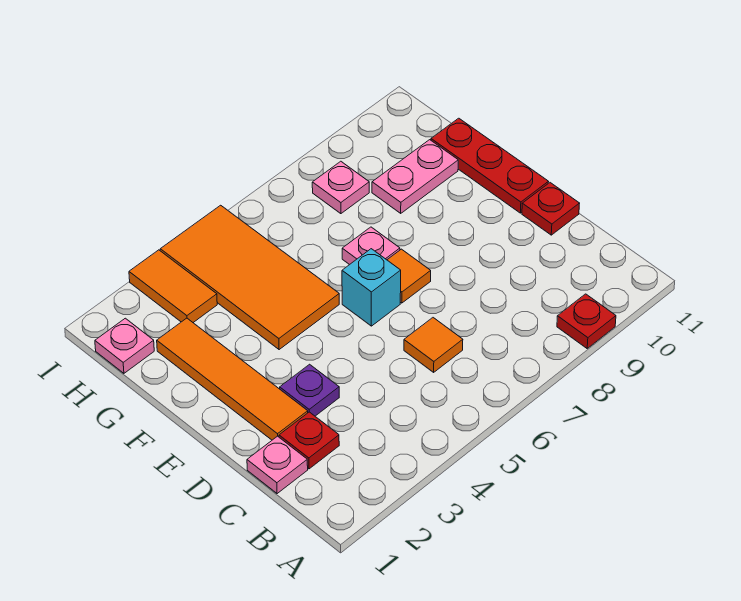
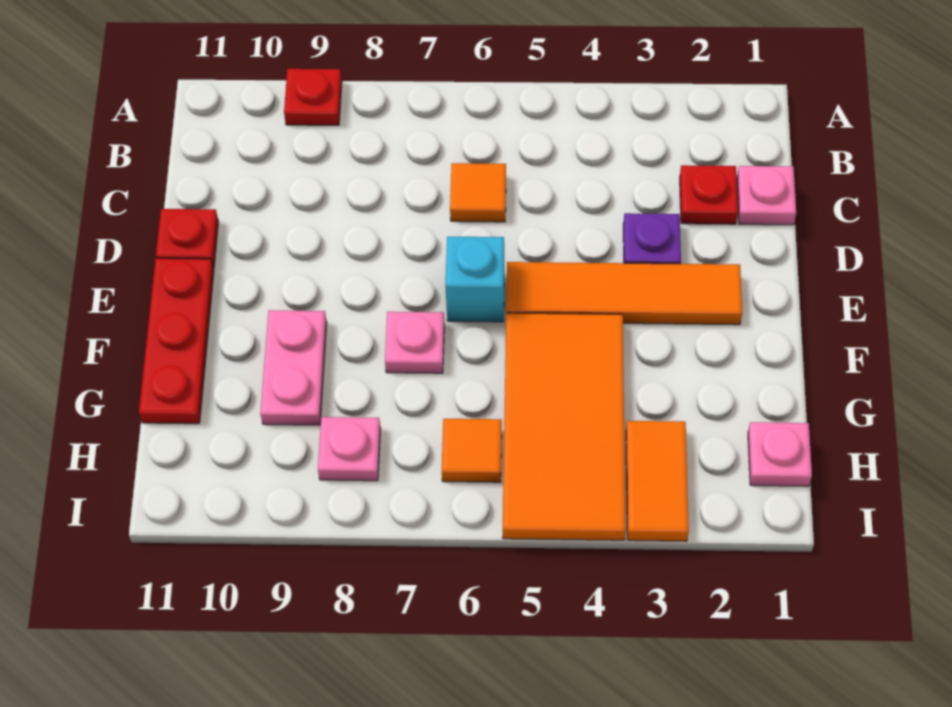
orange tile D2:G2 level 1 -> orange tile E2:E5 level 1
orange tile E7 level 1 -> orange tile H6 level 1
pink plate G9:G10 level 1 -> pink plate F9:G9 level 1

